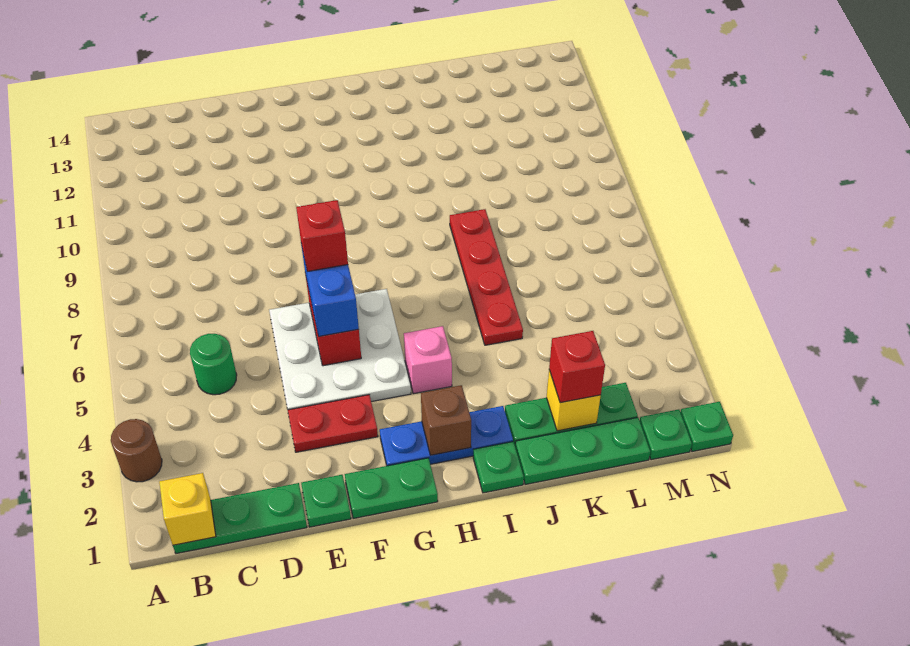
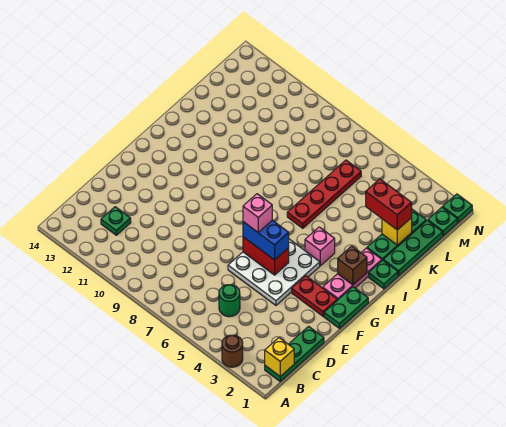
green plate E1 level 1 -> green plate C12 level 1
red plate E3:F3 level 1 -> red plate F2:F3 level 1
red brick F6 level 4 -> pink brick F6 level 4
blue plate G2:I2 level 1 -> pink plate G2:I2 level 1
red plate J5:J8 level 1 -> red plate I6:L6 level 1
red brick K2 level 3 -> red brick K2:K3 level 3

